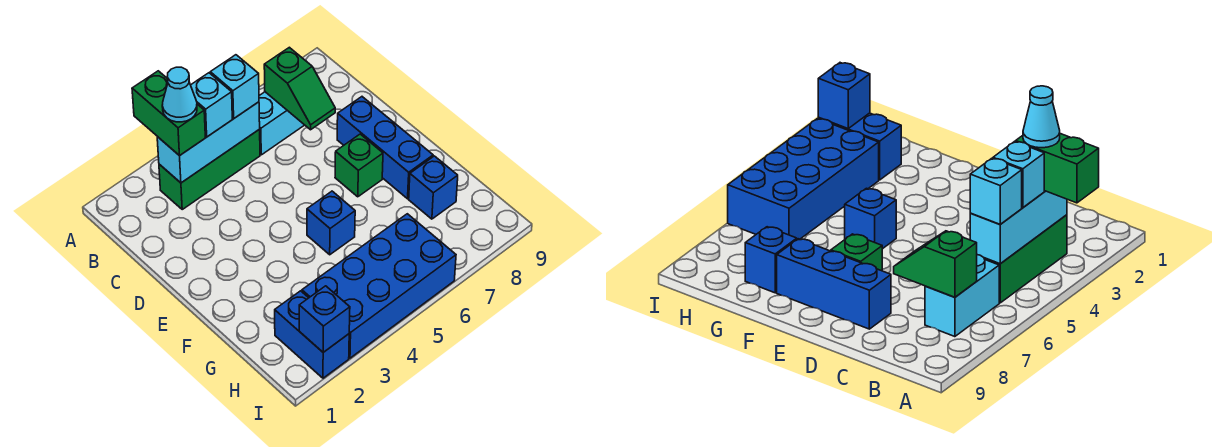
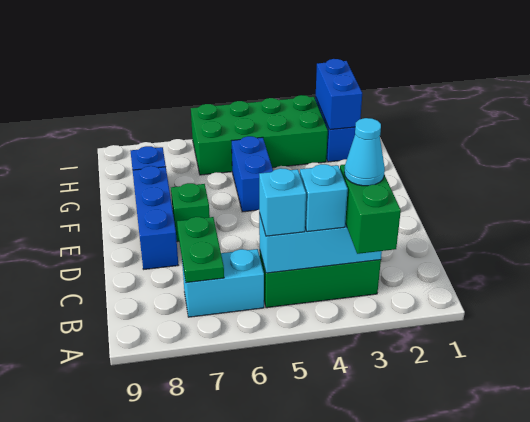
green slope B7:C7 level 2 top B -> green plate B7:C7 level 2
blue brick F5 level 1 -> blue brick F5:G5 level 1
blue brick H3:I6 level 1 -> green brick H3:I6 level 1
blue brick I2 level 2 -> blue brick H2:I2 level 2

